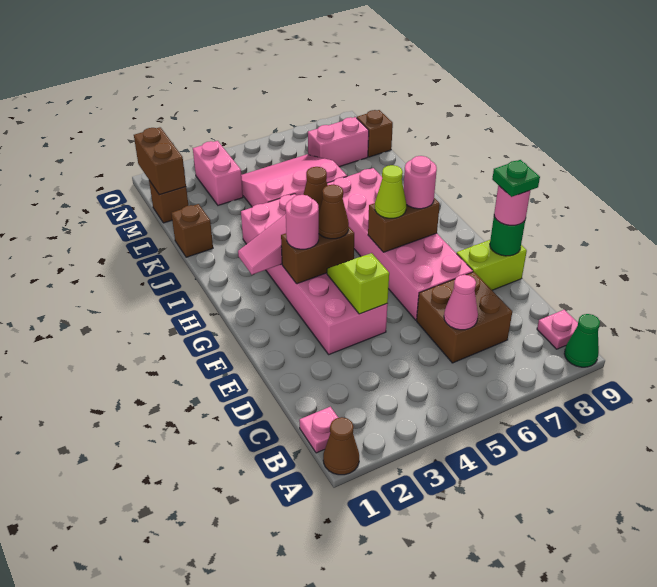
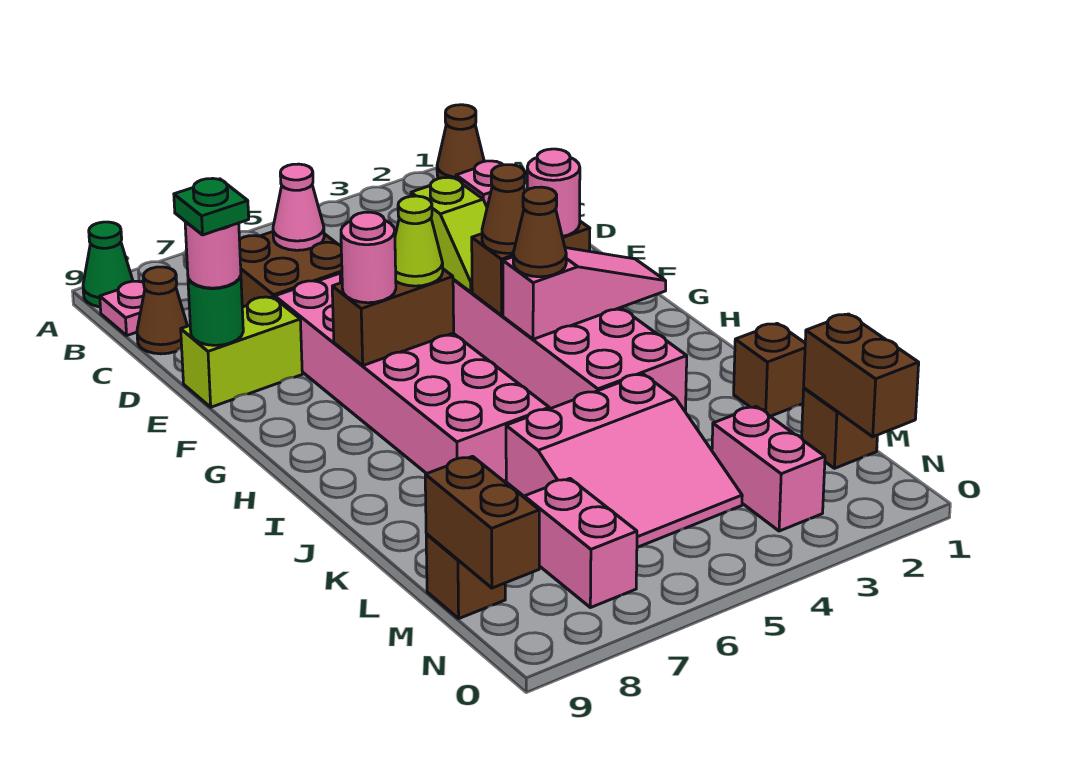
none -> brown cone C9 level 1
pink brick M7:M8 level 1 -> pink brick M7:N7 level 1
none -> brown brick M9:N9 level 2

